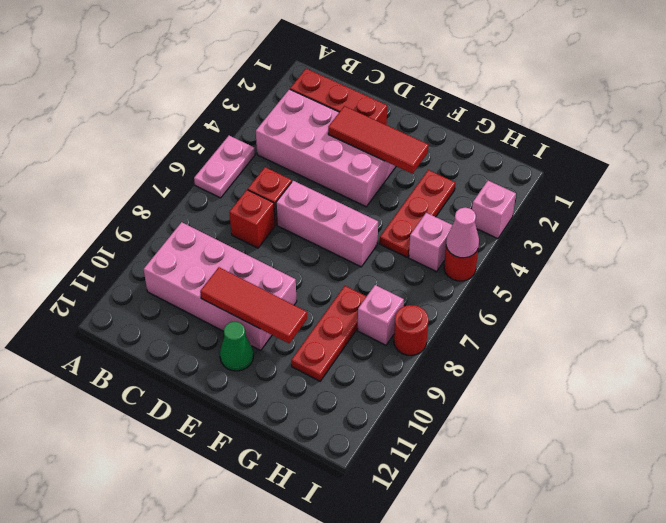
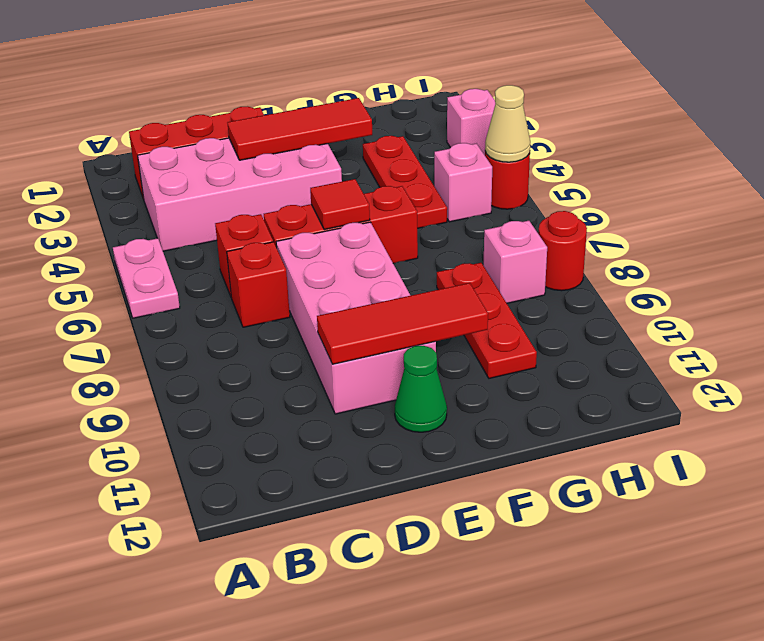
pink brick B9:E10 level 1 -> pink brick D7:E10 level 1
pink brick D6:F6 level 1 -> red brick D6:F6 level 1
none -> red tile E6 level 2
pink cone I5 level 2 -> tan cone I5 level 2

